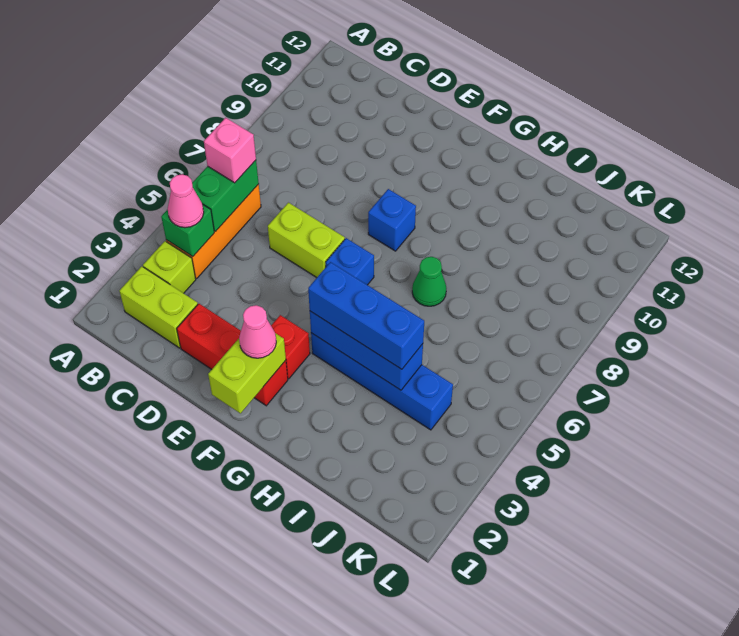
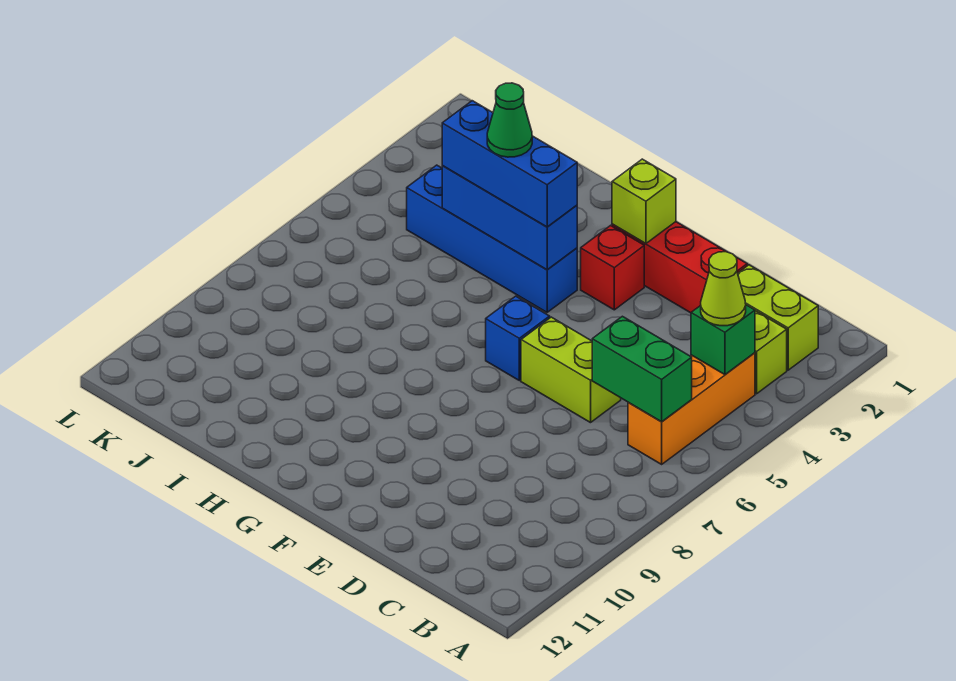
pink cone B4 level 3 -> lime cone B4 level 3
green brick B5:B6 level 2 -> green brick B6:C6 level 2
pink brick B6 level 3 -> none
lime brick F1:F2 level 2 -> lime brick F2 level 2
pink cone F2 level 3 -> none
blue brick F8 level 1 -> none
green cone H7 level 1 -> green cone H4 level 4

